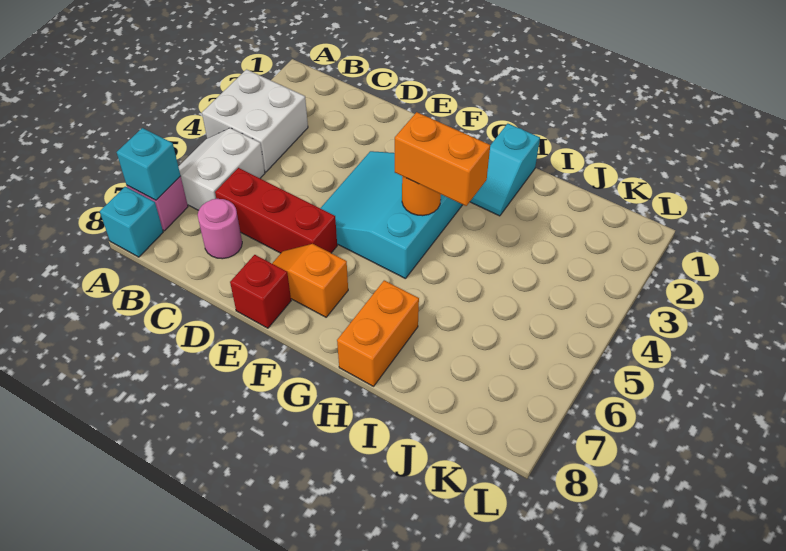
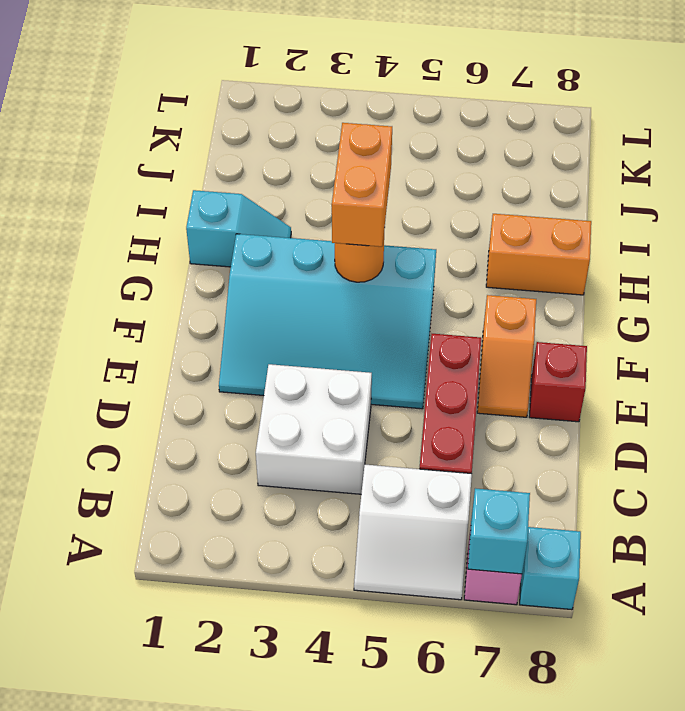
white brick A3:B4 level 1 -> white brick C3:D4 level 1
pink round brick C7 level 1 -> none
cyan slope E3:G5 level 1 top G -> cyan slope E2:G5 level 1 top G

